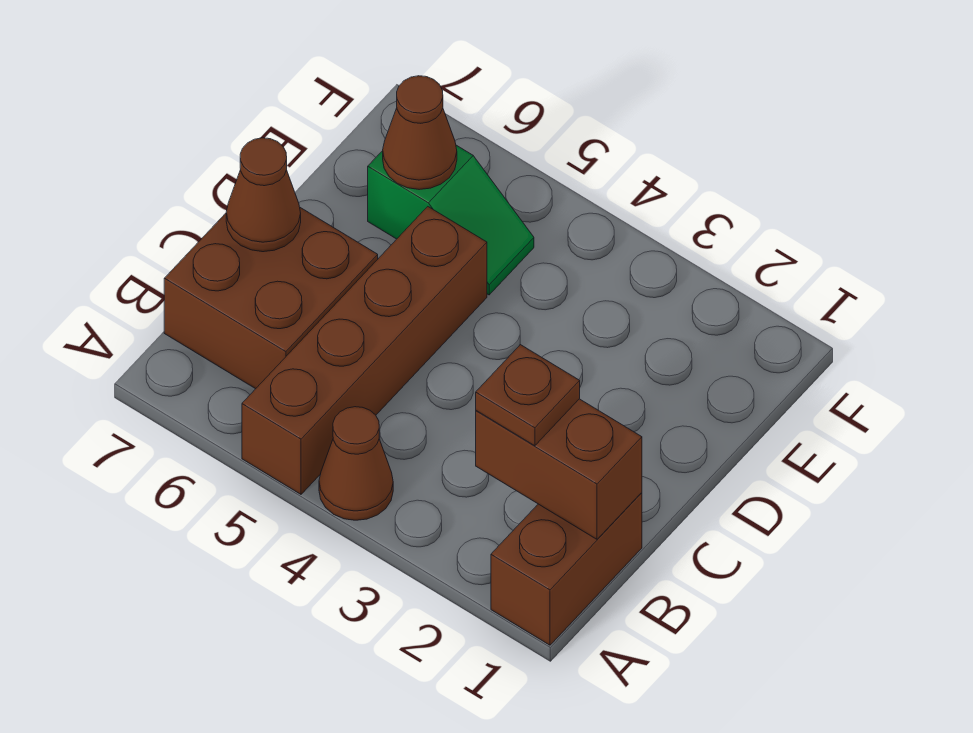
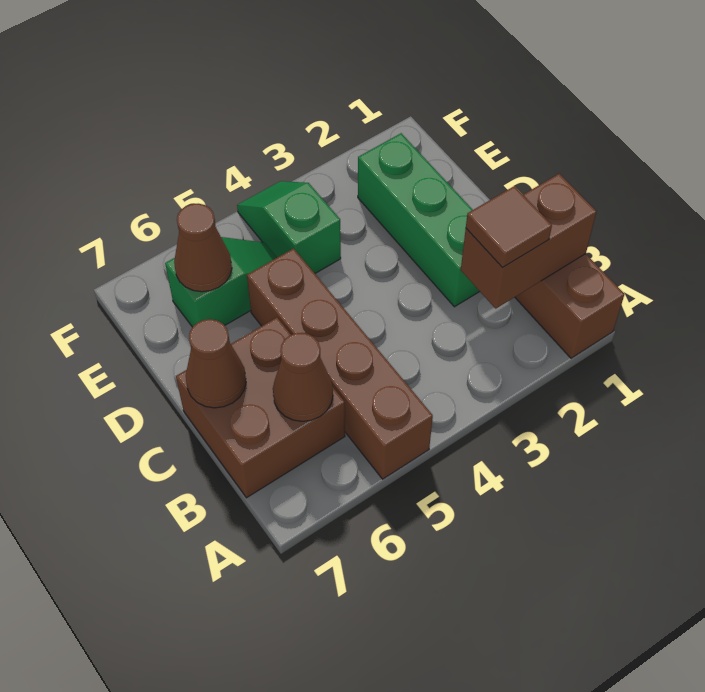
brown cone A4 level 1 -> brown cone B6 level 2
brown plate B2 level 3 -> brown tile B2 level 3
none -> green brick C2:E2 level 1
none -> green slope E4:F4 level 1 top E

